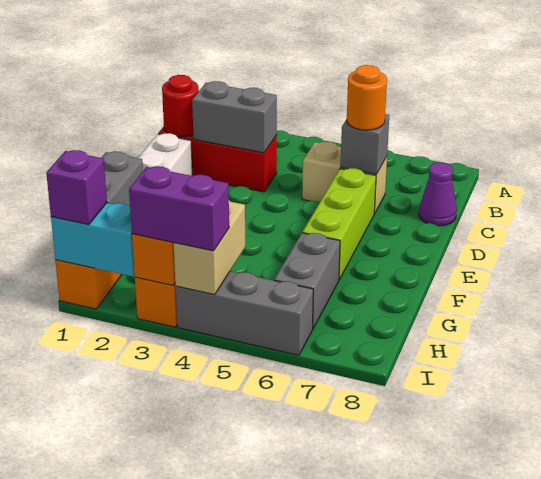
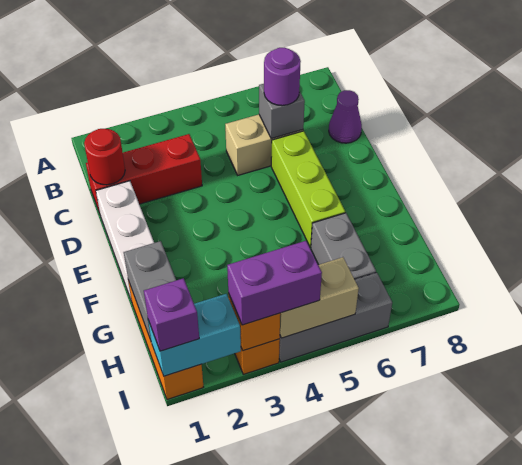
grey brick C2:C3 level 2 -> none
orange round brick C6 level 3 -> purple round brick C6 level 3
tan brick H4:I4 level 2 -> tan brick I4:I5 level 2

